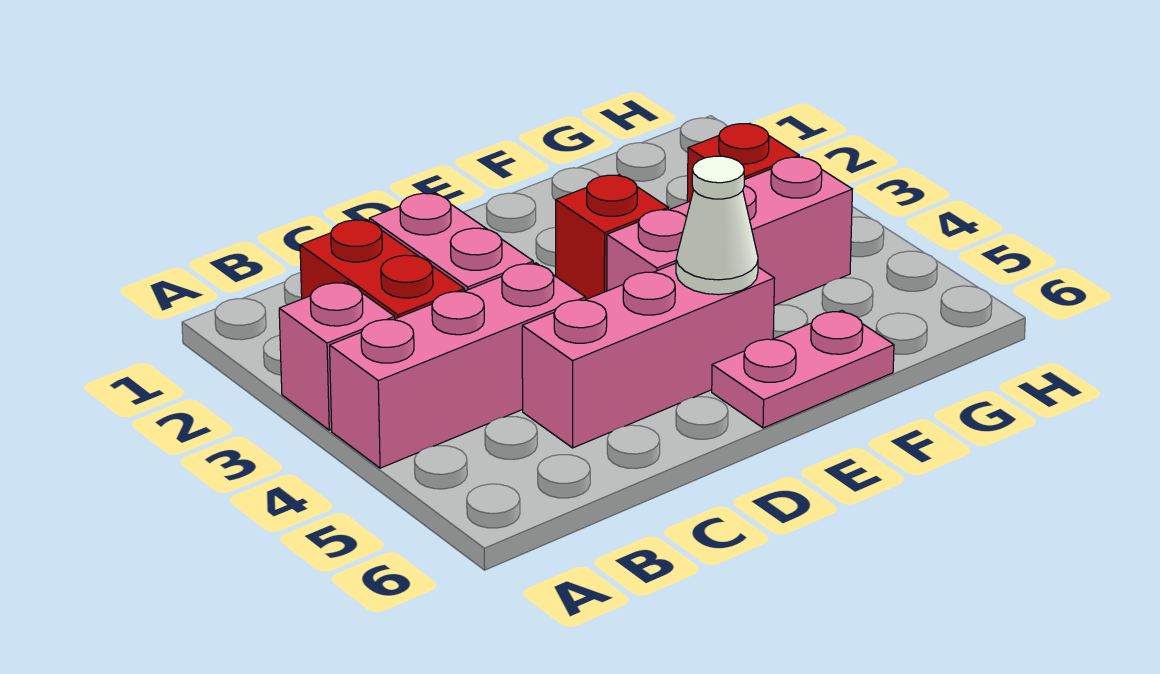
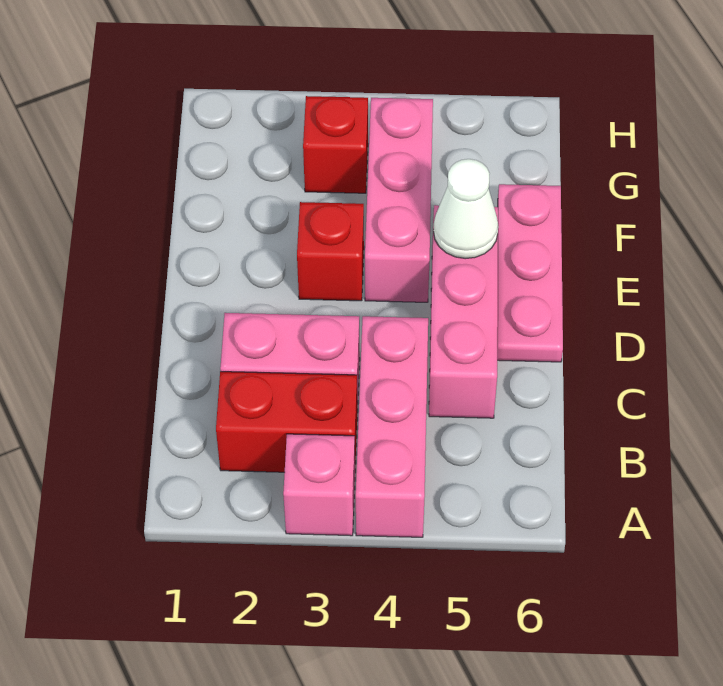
pink plate E6:F6 level 1 -> pink plate D6:F6 level 1

